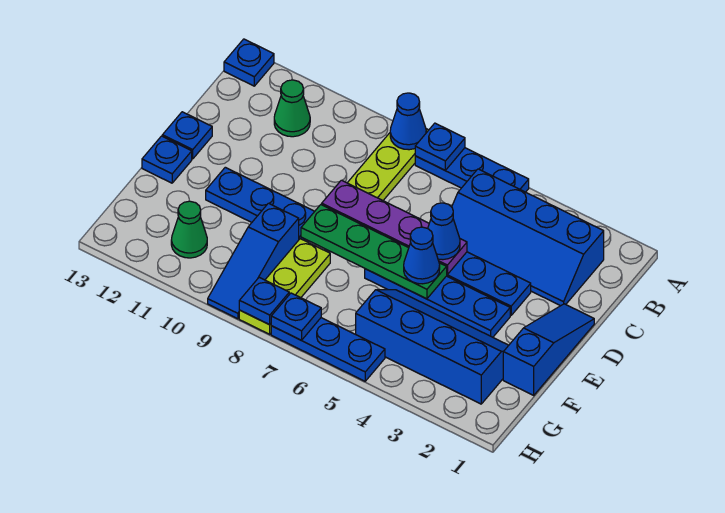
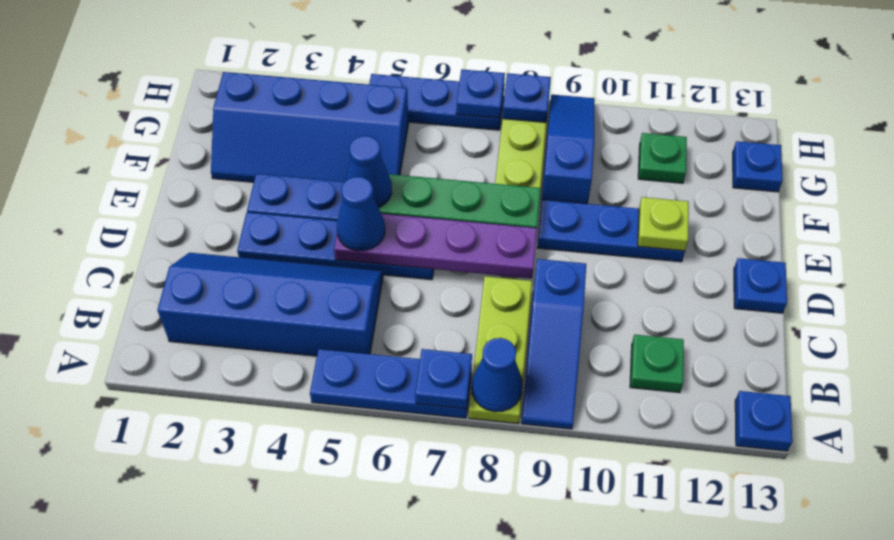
green cone B11 level 1 -> green plate B11 level 1
blue slope D1:F1 level 1 top F -> blue slope A9:C9 level 1 top C
none -> lime plate E11 level 2
blue plate E13 level 1 -> blue plate G13 level 1
green cone G11 level 1 -> green plate G11 level 1

